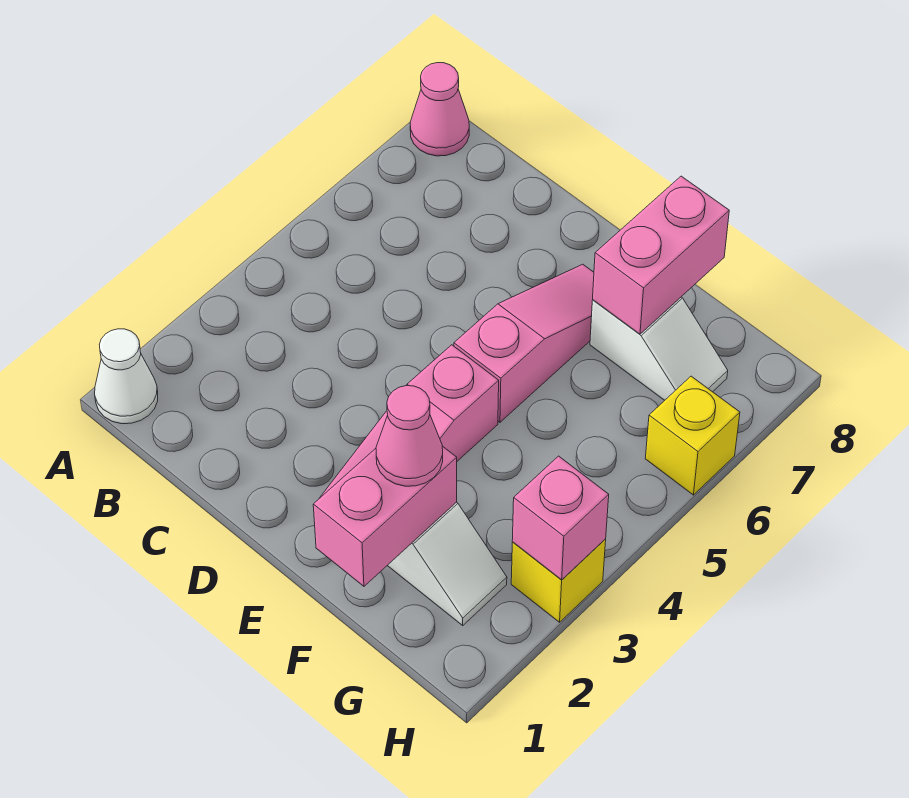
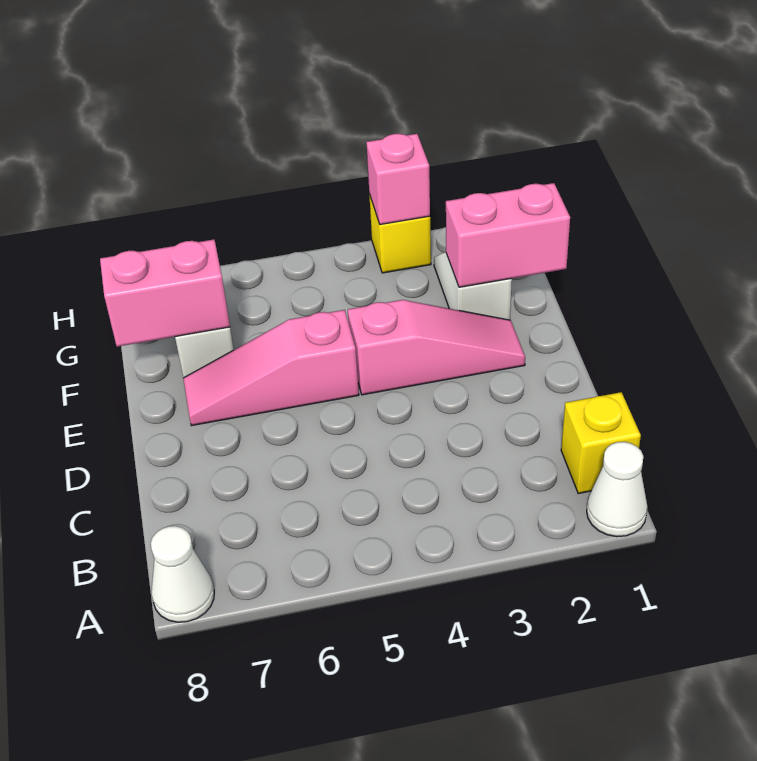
pink cone A8 level 1 -> white cone A8 level 1
pink cone F2 level 3 -> none
yellow brick H6 level 1 -> yellow brick B1 level 1

